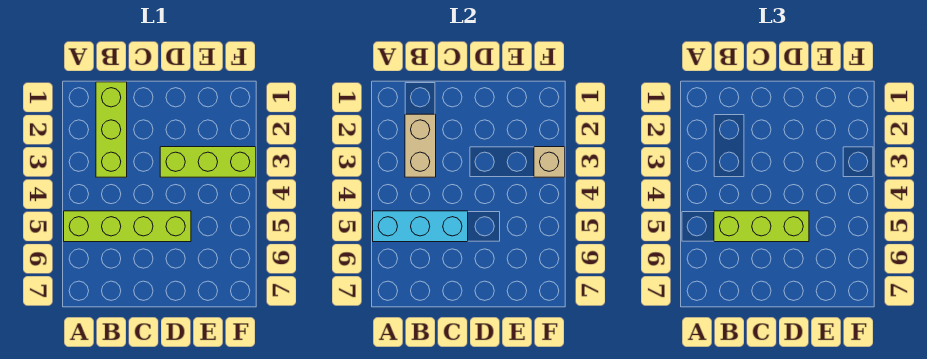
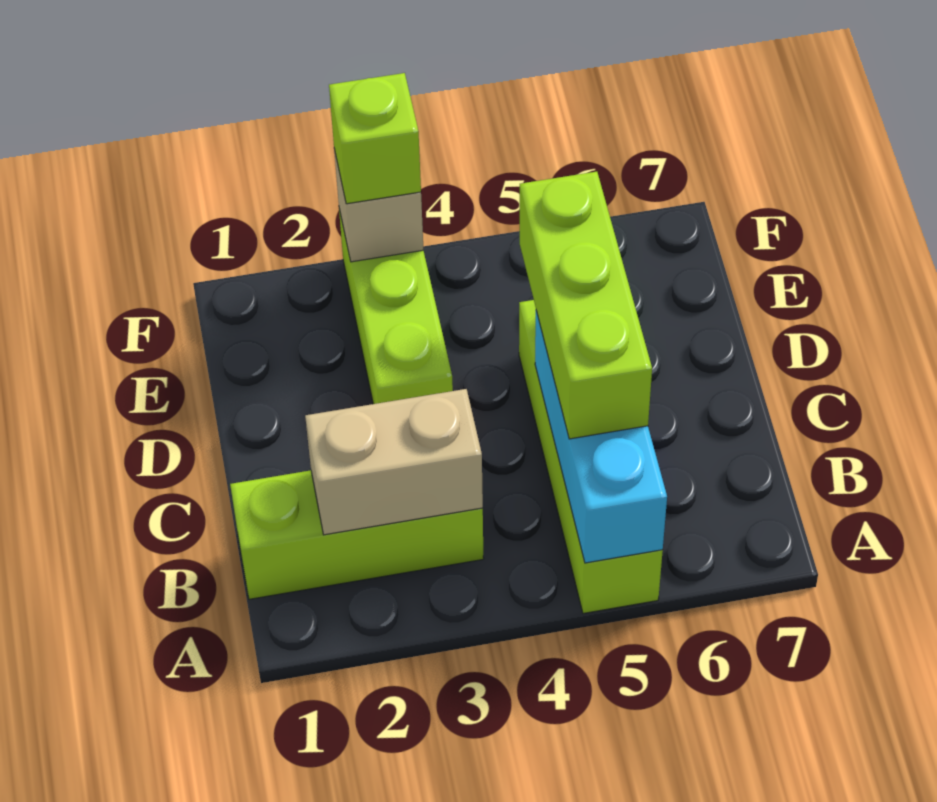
none -> lime brick F3 level 3

